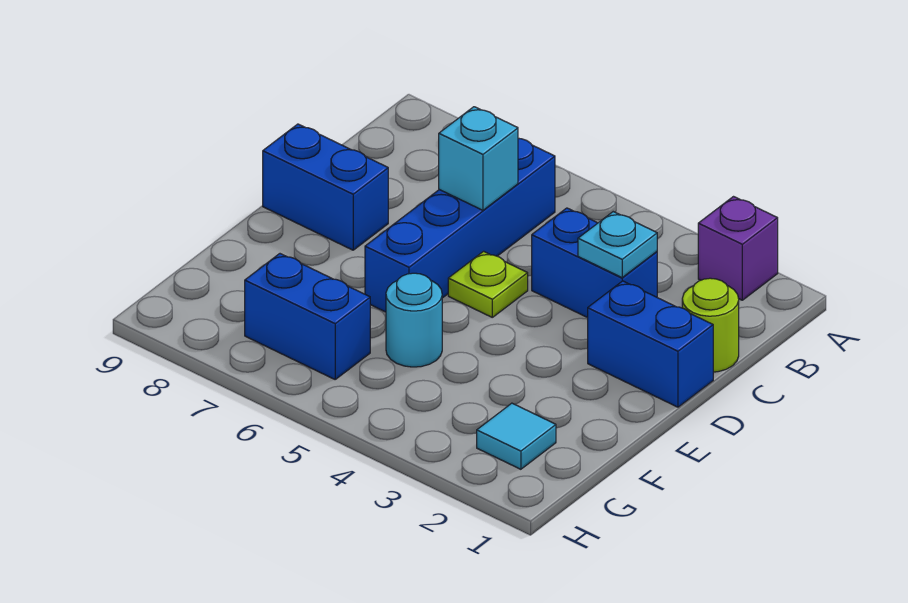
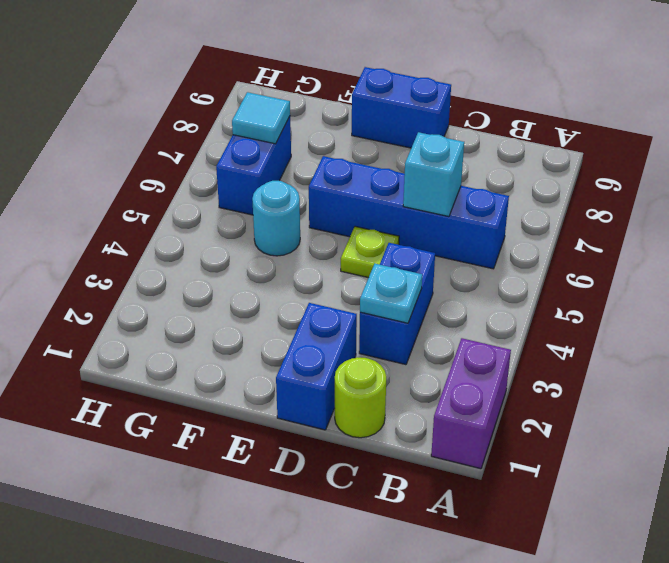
purple brick A2 level 1 -> purple brick A1:A2 level 1
blue brick D8:D9 level 1 -> blue brick D9:E9 level 1
cyan tile G2 level 1 -> cyan tile G7 level 2

